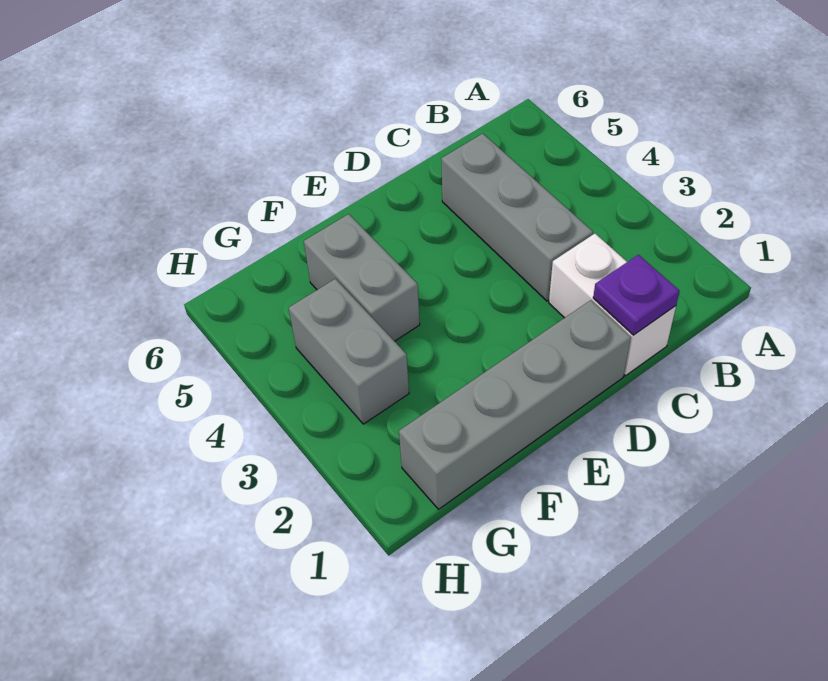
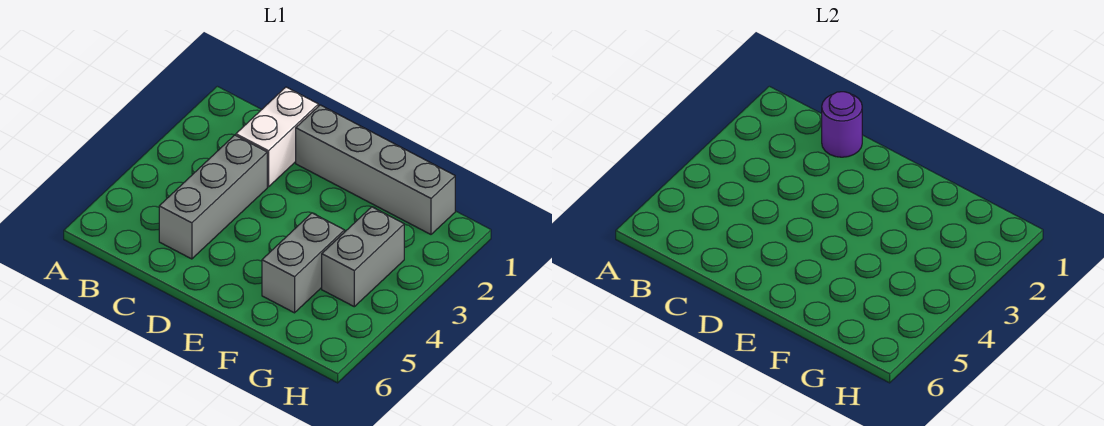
purple plate C1 level 2 -> purple round brick C1 level 2

